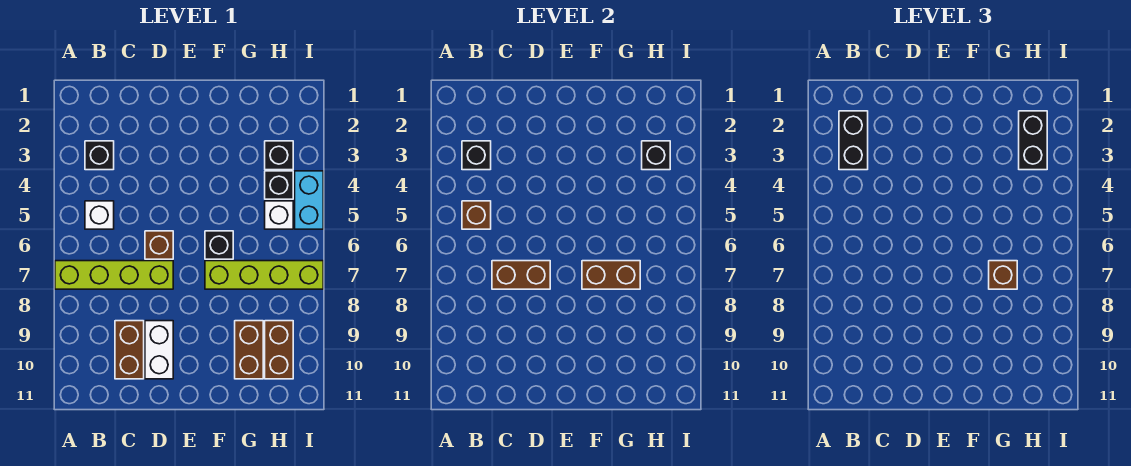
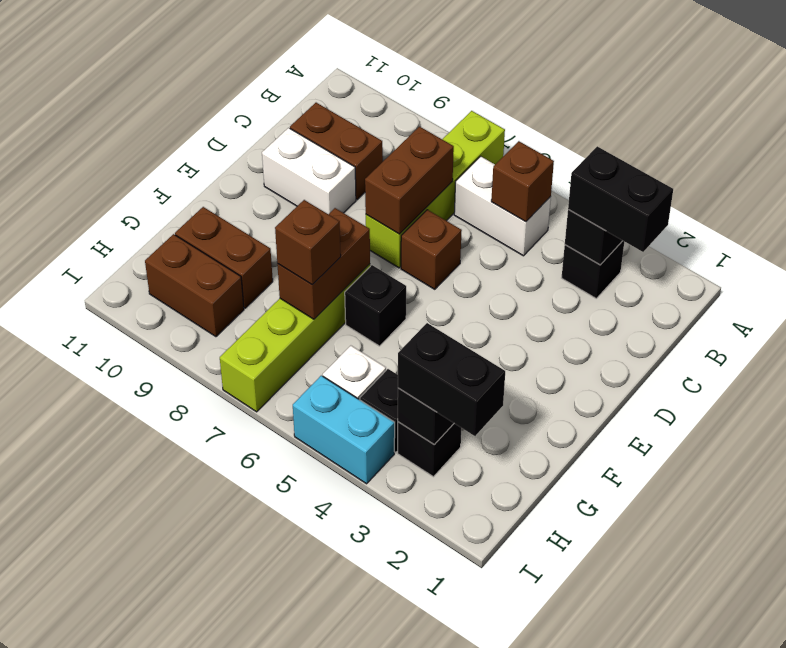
white brick B5 level 1 -> white brick B5:B6 level 1

